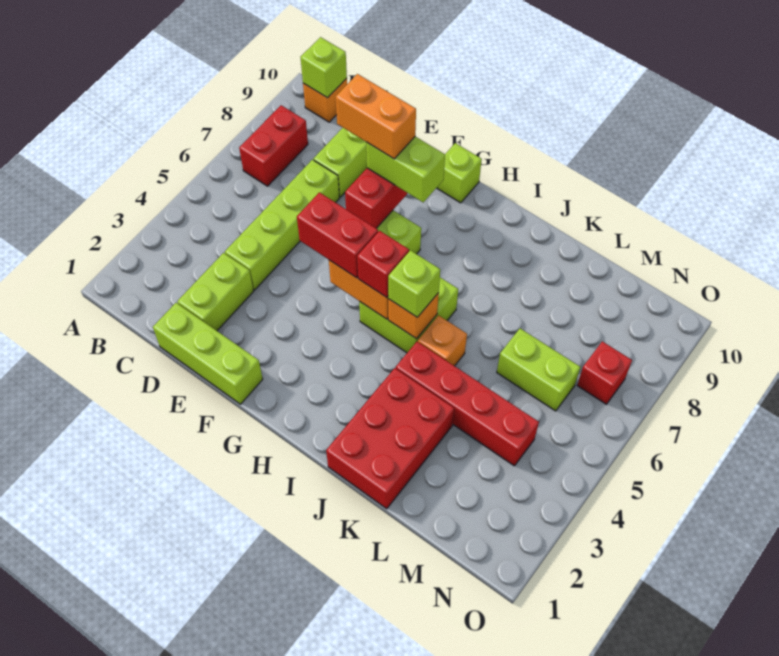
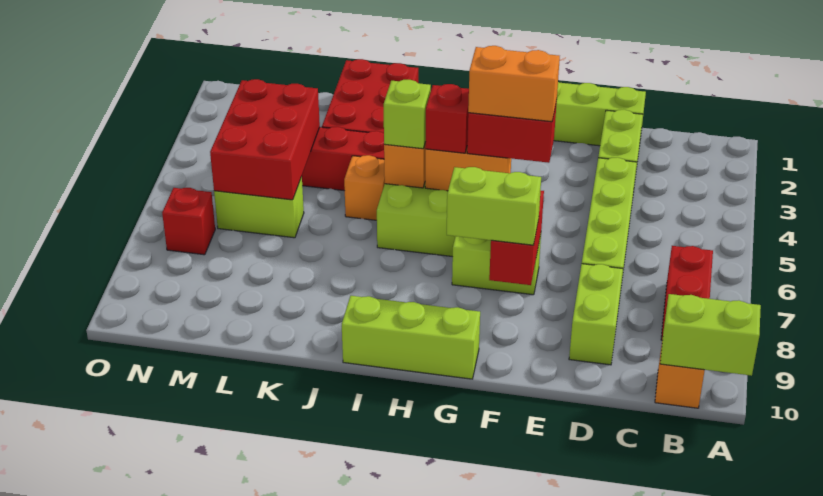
lime brick B10 level 2 -> lime brick A10:B10 level 2
orange brick E8:F8 level 4 -> orange brick F5:G5 level 4
lime brick G10 level 1 -> lime brick G10:I10 level 1
none -> red brick L4:M6 level 2

